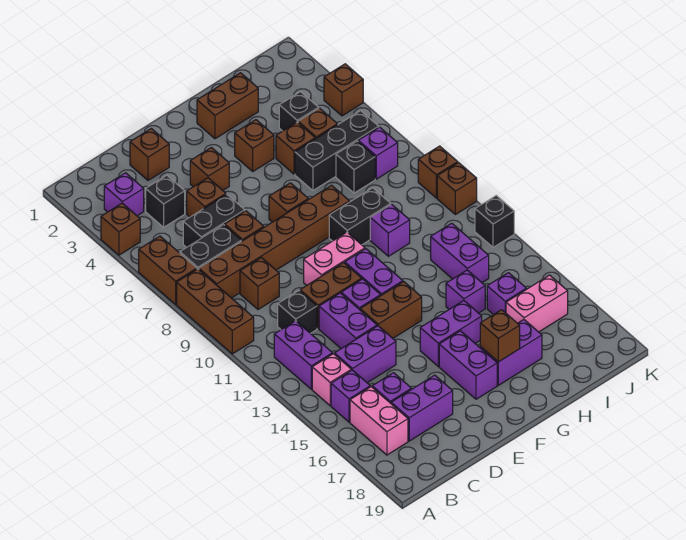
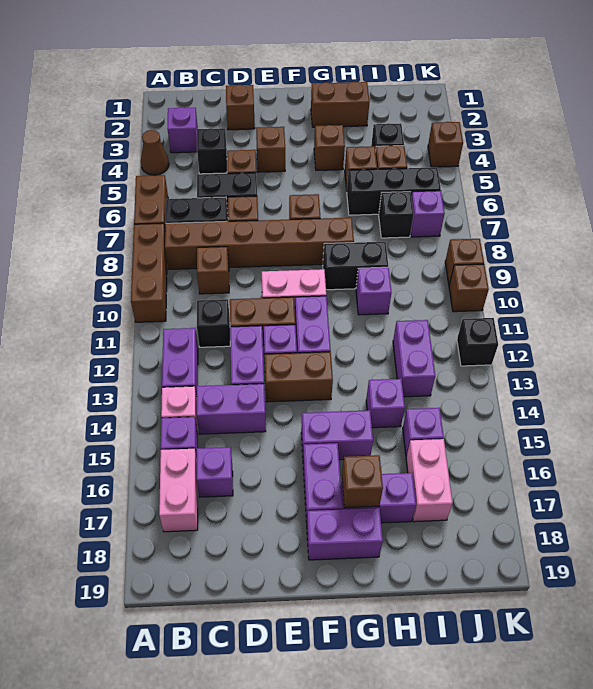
brown brick A4 level 1 -> brown cone A4 level 1
purple brick C17:D17 level 1 -> purple brick F18:G18 level 1
pink brick I16:J16 level 1 -> pink brick I16:I17 level 1

